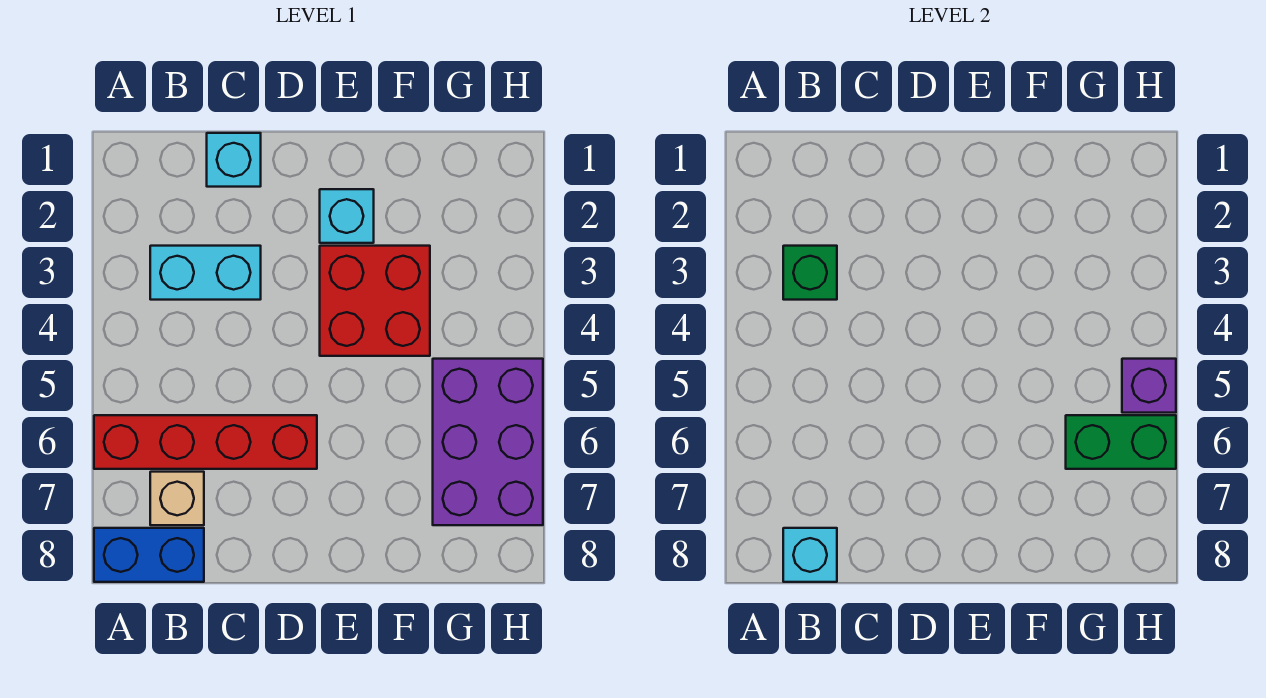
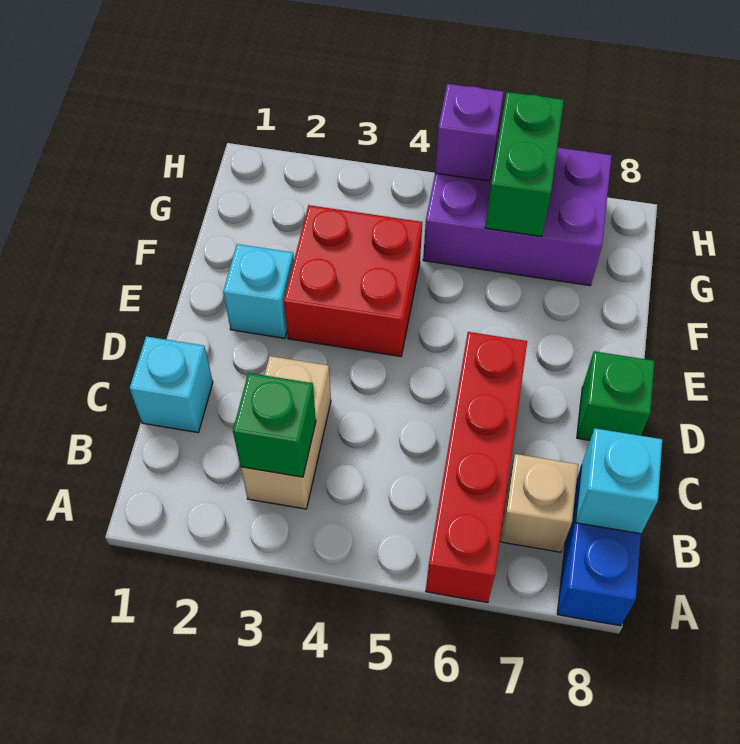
cyan brick B3:C3 level 1 -> tan brick B3:C3 level 1
none -> green brick D8 level 1

